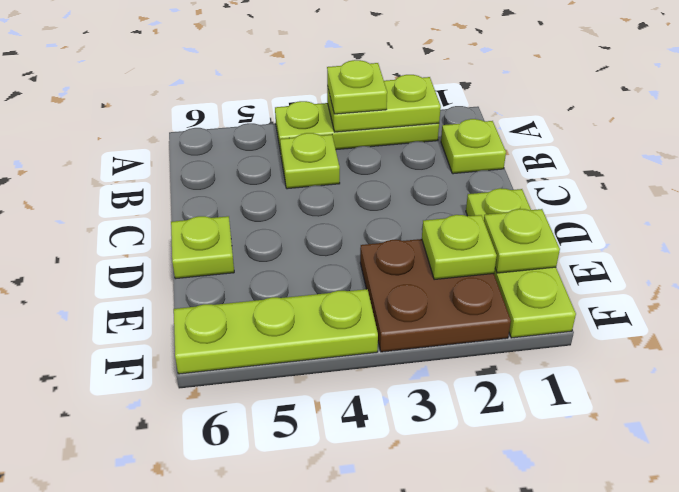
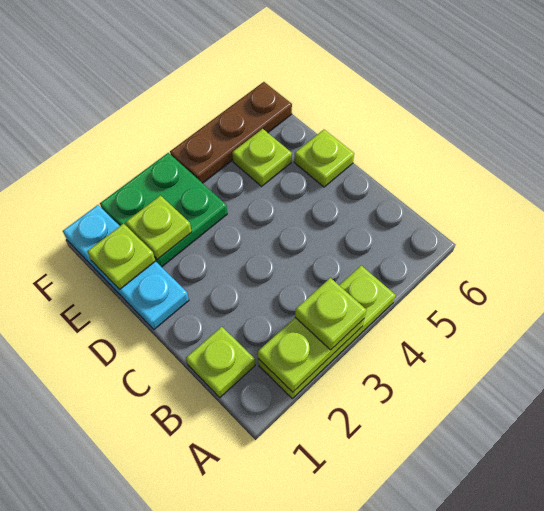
lime plate B4 level 1 -> lime plate E5 level 1
lime plate D1:F1 level 1 -> cyan plate D1:F1 level 1
brown plate E2:F3 level 1 -> green plate E2:F3 level 1
lime plate F4:F6 level 1 -> brown plate F4:F6 level 1

